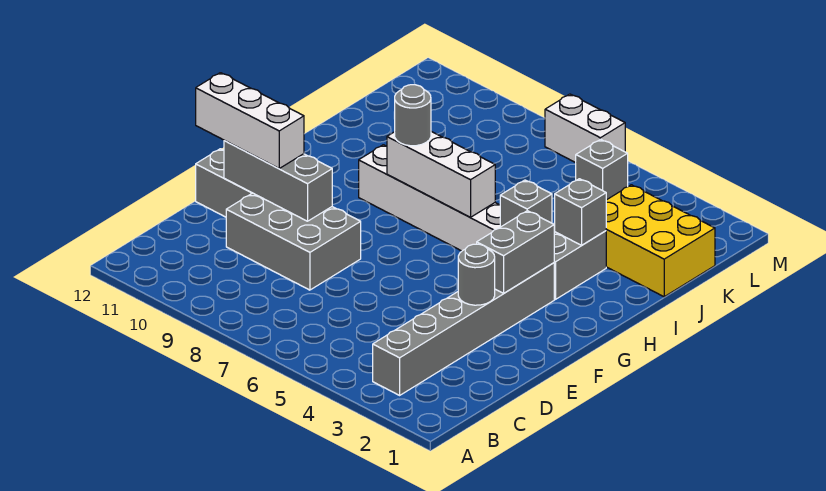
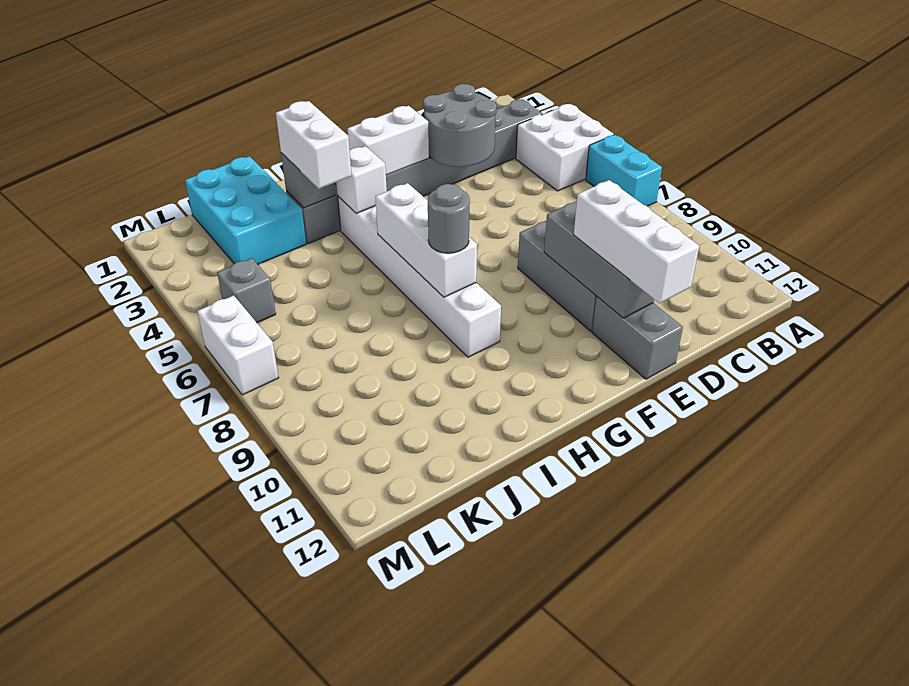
none -> white brick A4:B5 level 1
none -> cyan brick A6:A7 level 1
grey round brick E3 level 2 -> grey round brick D3:E4 level 2
grey brick F3:G3 level 2 -> white brick F3:G3 level 2
grey brick H4 level 2 -> white brick H4 level 2
none -> white brick I3:I4 level 3
yellow brick J1:K3 level 1 -> cyan brick J1:K3 level 1

